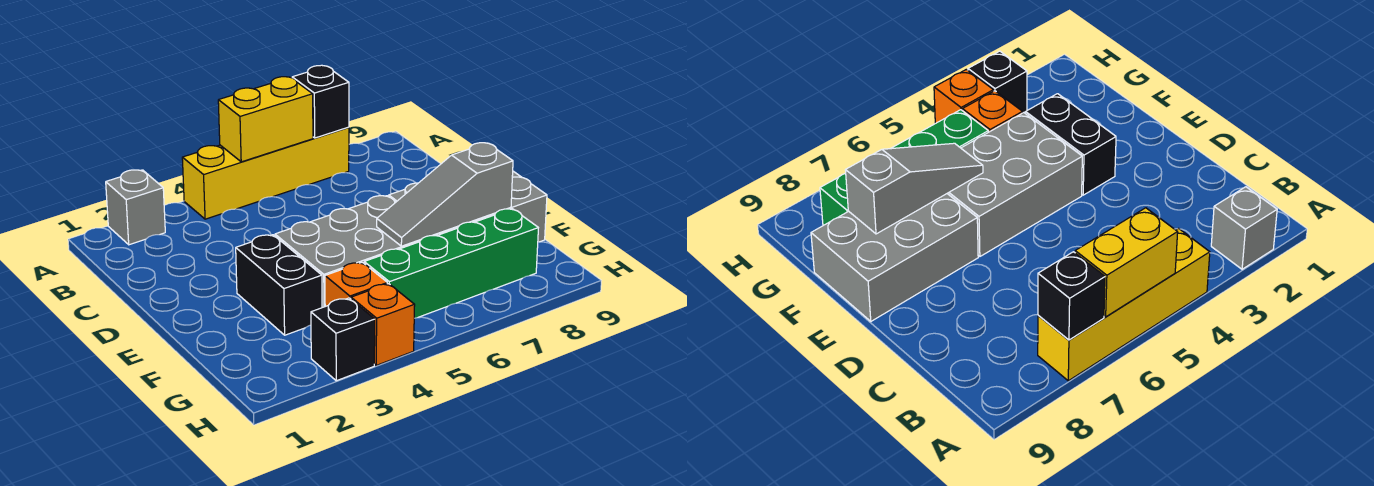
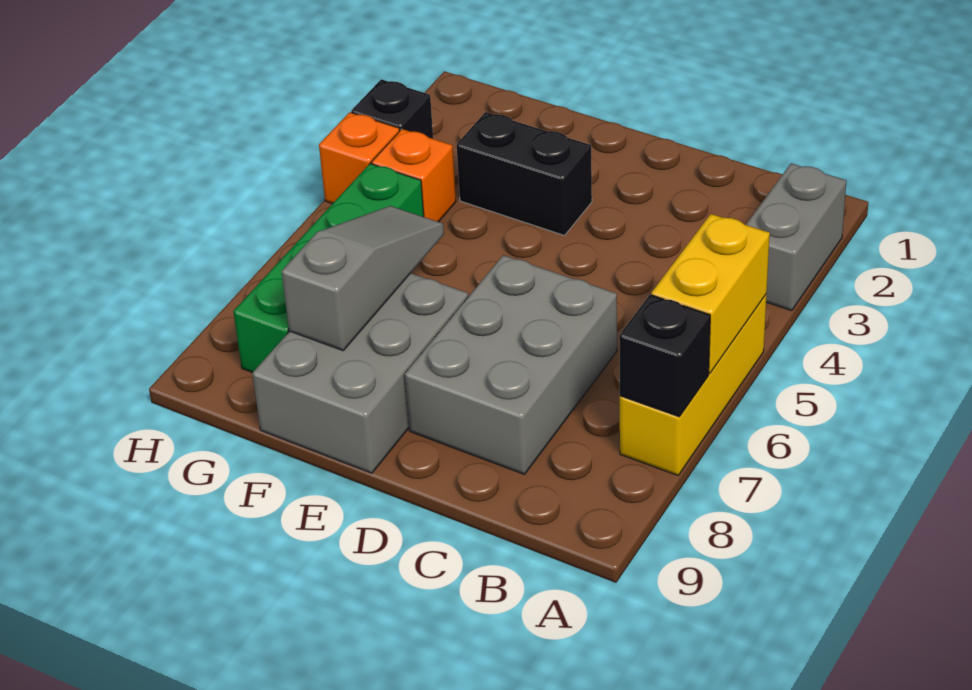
grey brick A2 level 1 -> grey brick A2:A3 level 1
yellow brick A4:A7 level 1 -> yellow brick A5:A7 level 1
grey brick E4:F6 level 1 -> grey brick C6:D8 level 1

